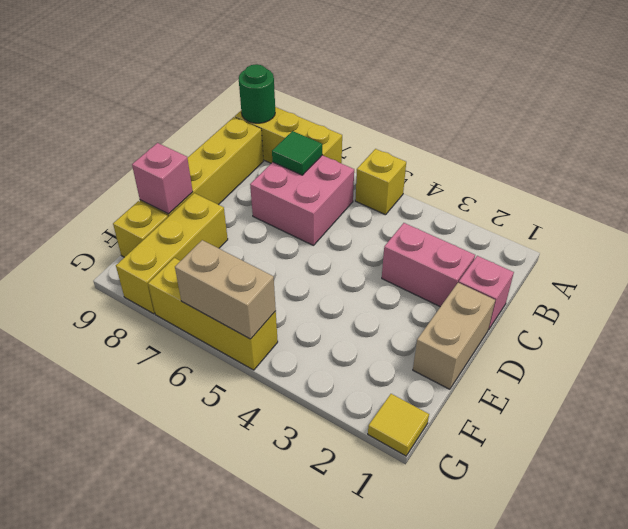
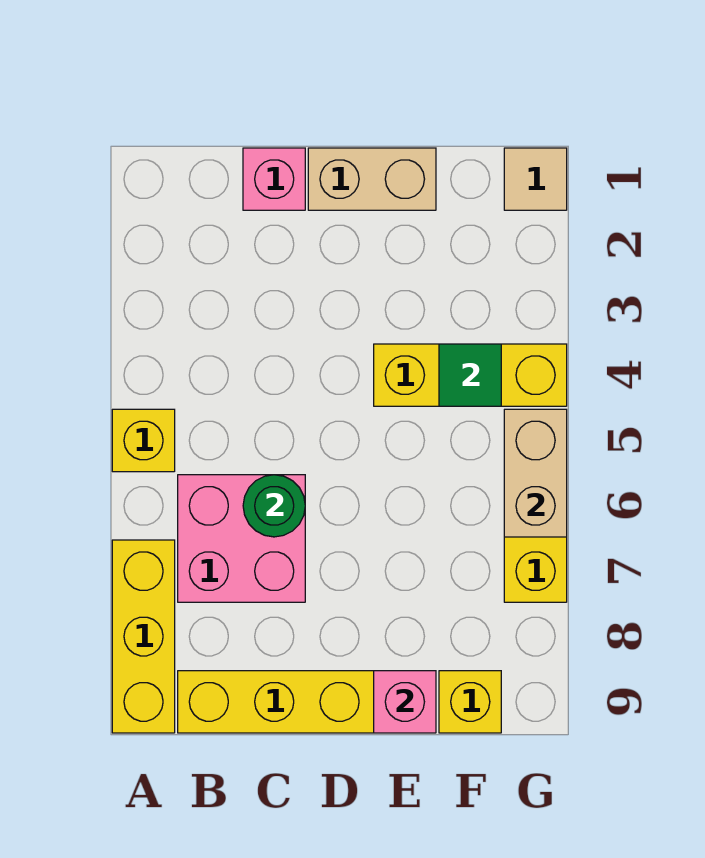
green round brick A9 level 2 -> green round brick C6 level 2
green tile B7 level 2 -> green tile F4 level 2
pink brick C2:C3 level 1 -> none
yellow brick E8:G8 level 1 -> yellow brick E4:G4 level 1
yellow tile G1 level 1 -> tan tile G1 level 1

